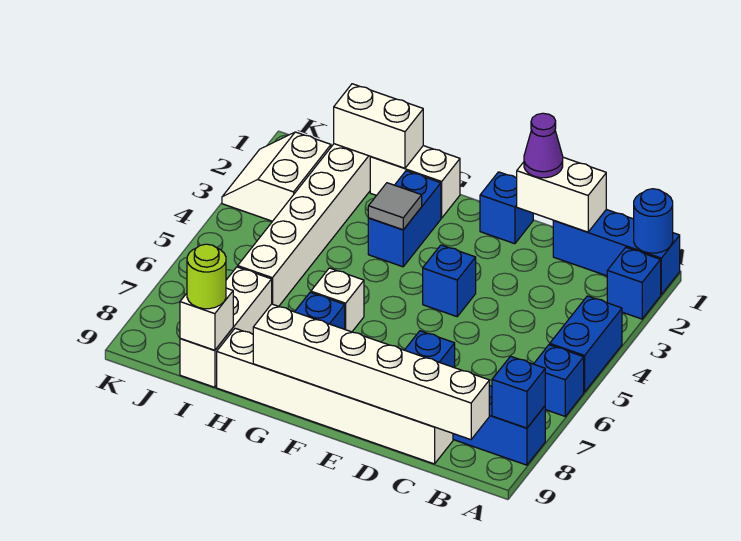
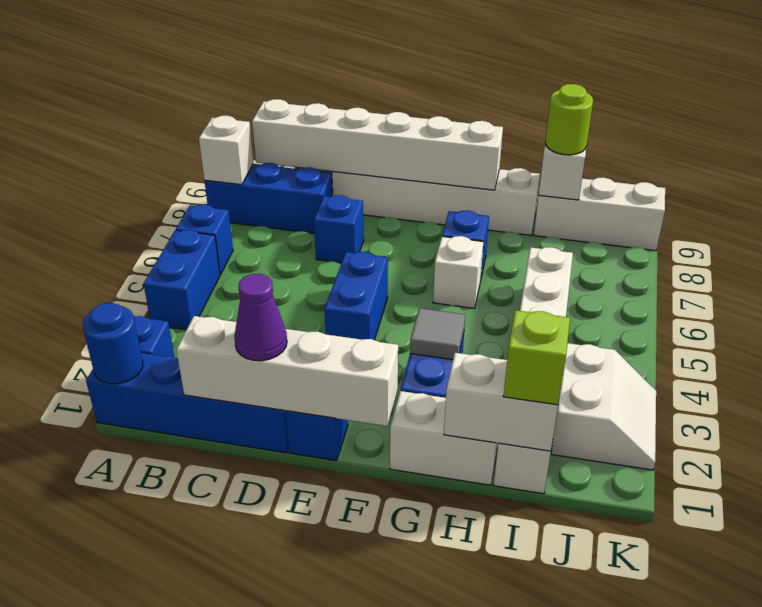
blue brick A1:C1 level 1 -> blue brick A1:D1 level 1
blue brick A8 level 2 -> white brick A8 level 2
white brick C1:D1 level 2 -> white brick C1:F1 level 2
blue brick E4 level 1 -> blue brick E4:E5 level 1
none -> lime brick I1 level 3
white brick I7:I9 level 1 -> white brick I9:K9 level 1

